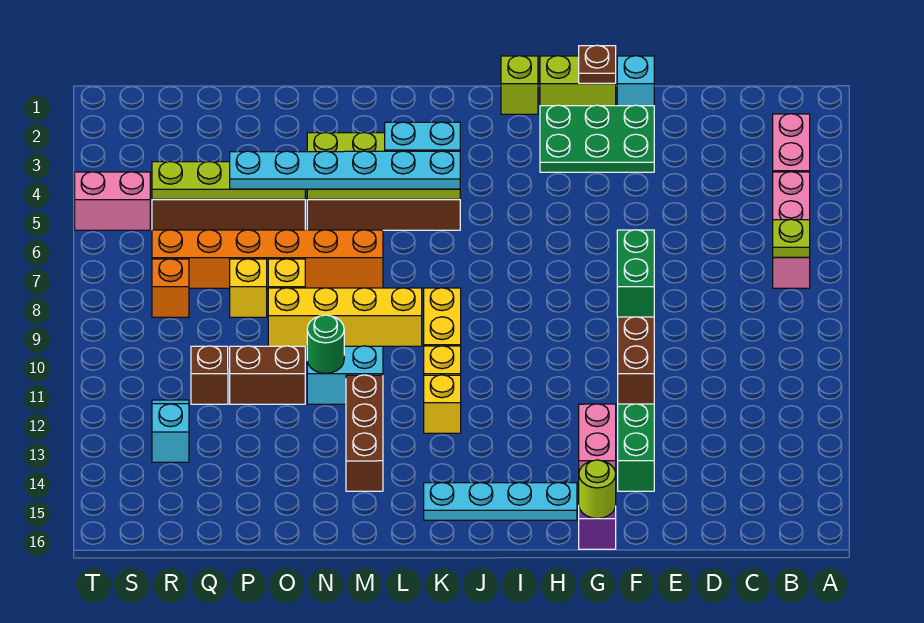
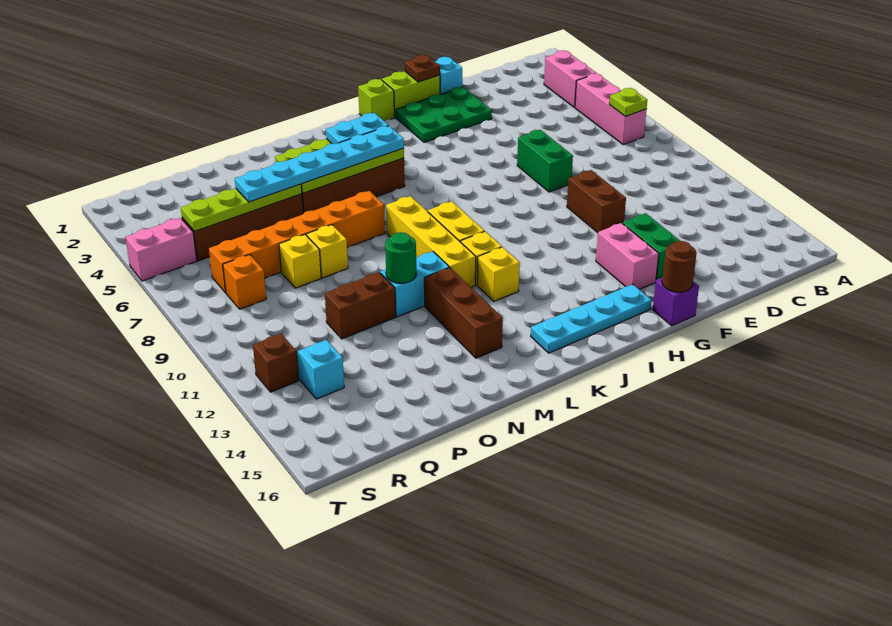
lime round brick G16 level 2 -> brown round brick G16 level 2
yellow brick L9:O9 level 1 -> yellow brick L8:L11 level 1
brown brick Q11 level 1 -> brown brick S12 level 1

